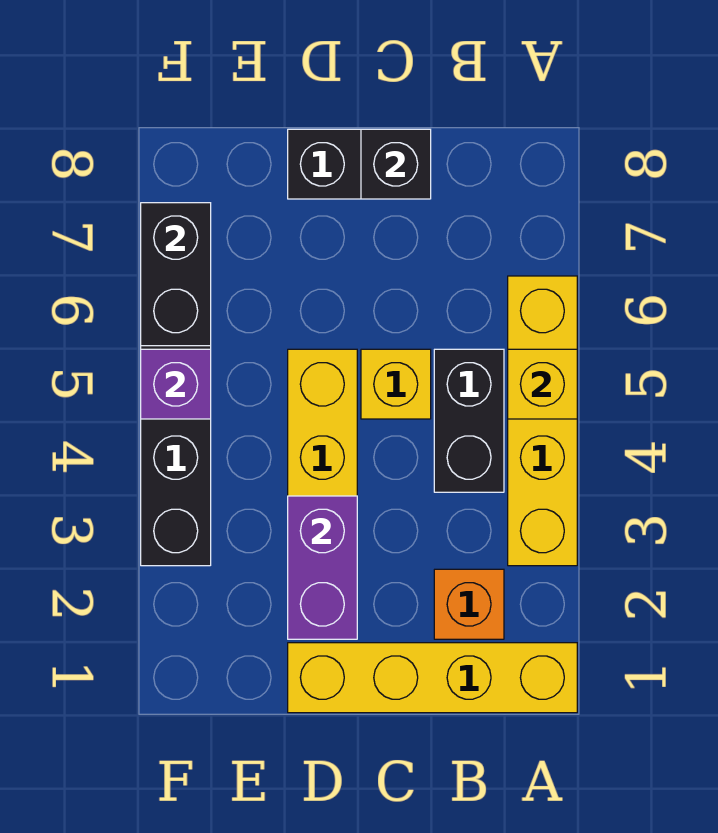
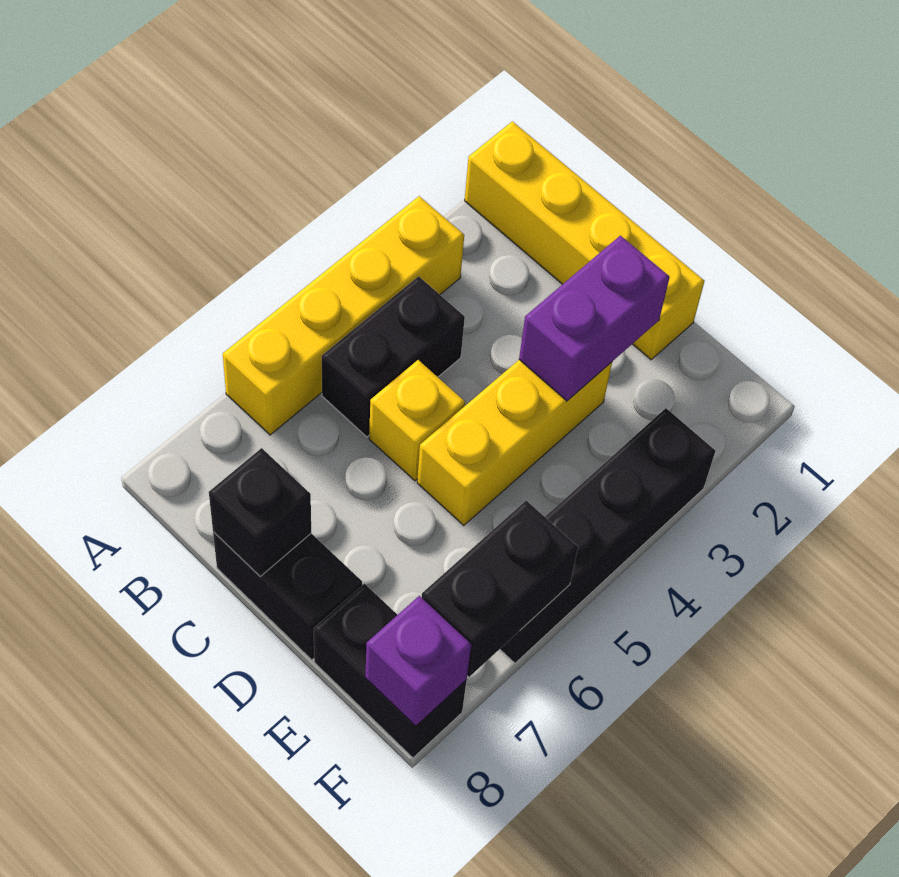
yellow brick A5 level 2 -> none
orange brick B2 level 1 -> none
none -> black brick E8:F8 level 1
purple brick F5 level 2 -> purple brick F8 level 2

